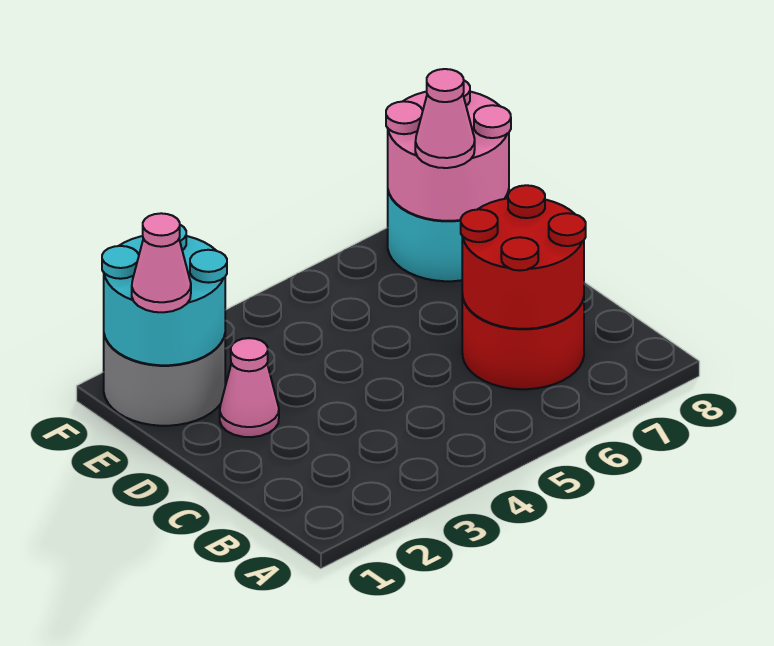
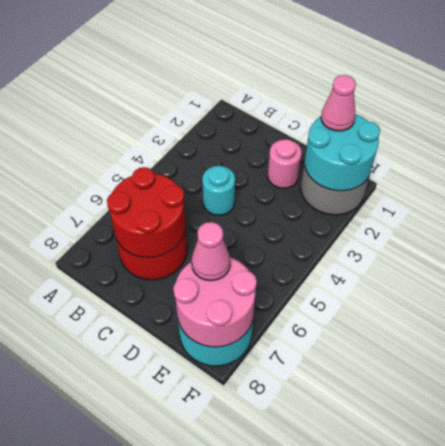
none -> cyan round brick C4 level 1
pink cone D2 level 1 -> pink round brick D2 level 1

